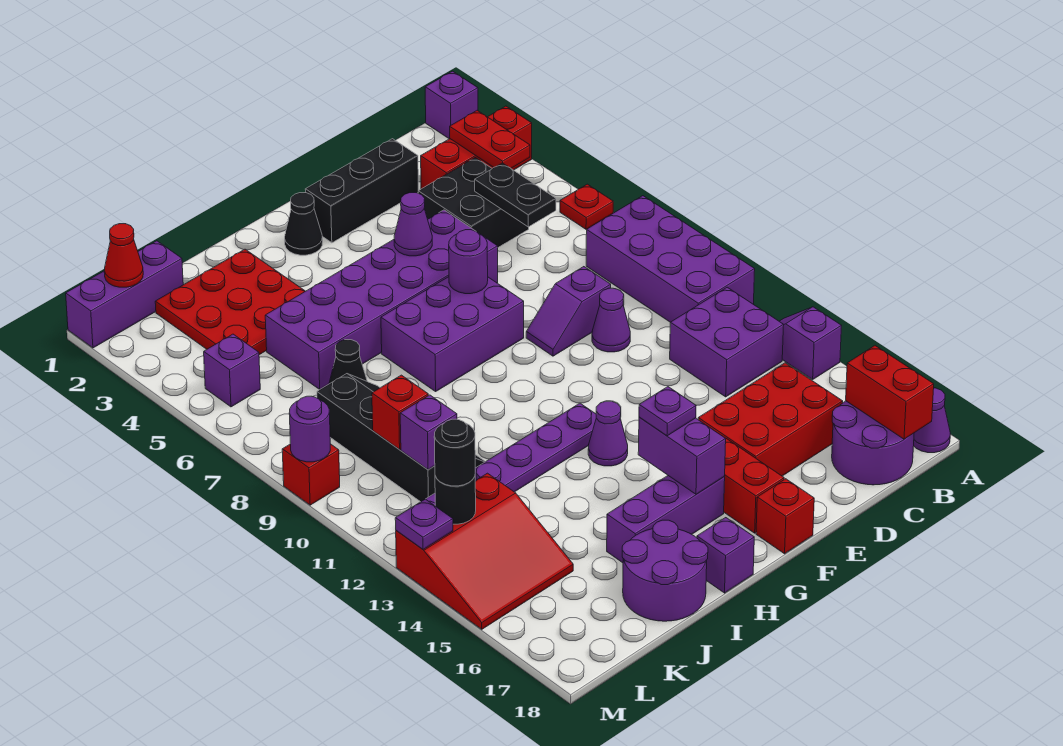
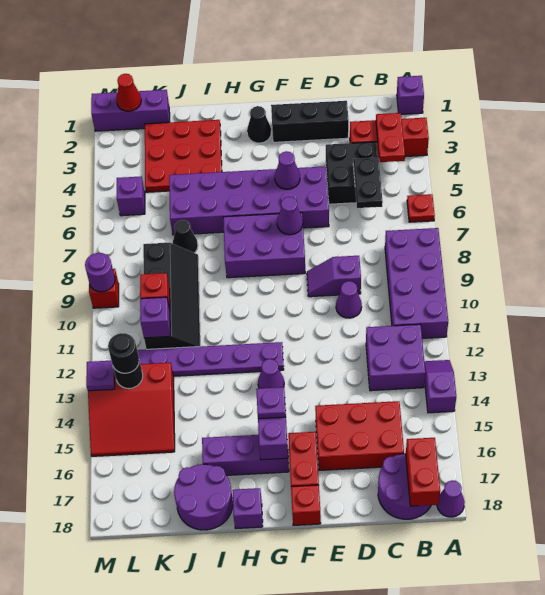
purple round brick F7 level 2 -> purple cone F7 level 2

